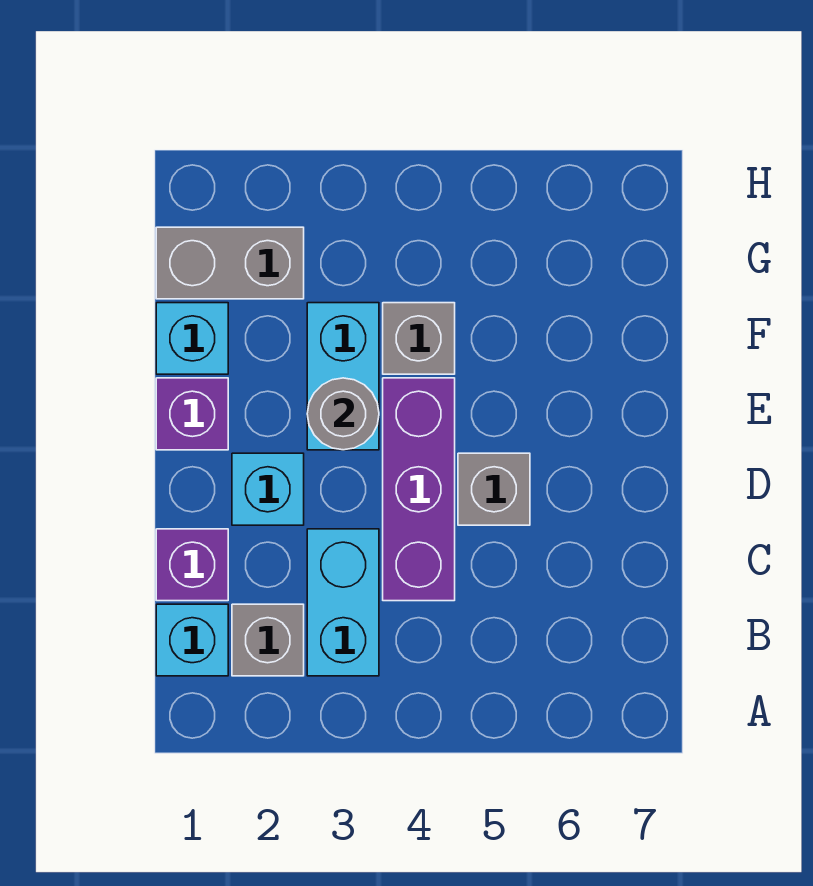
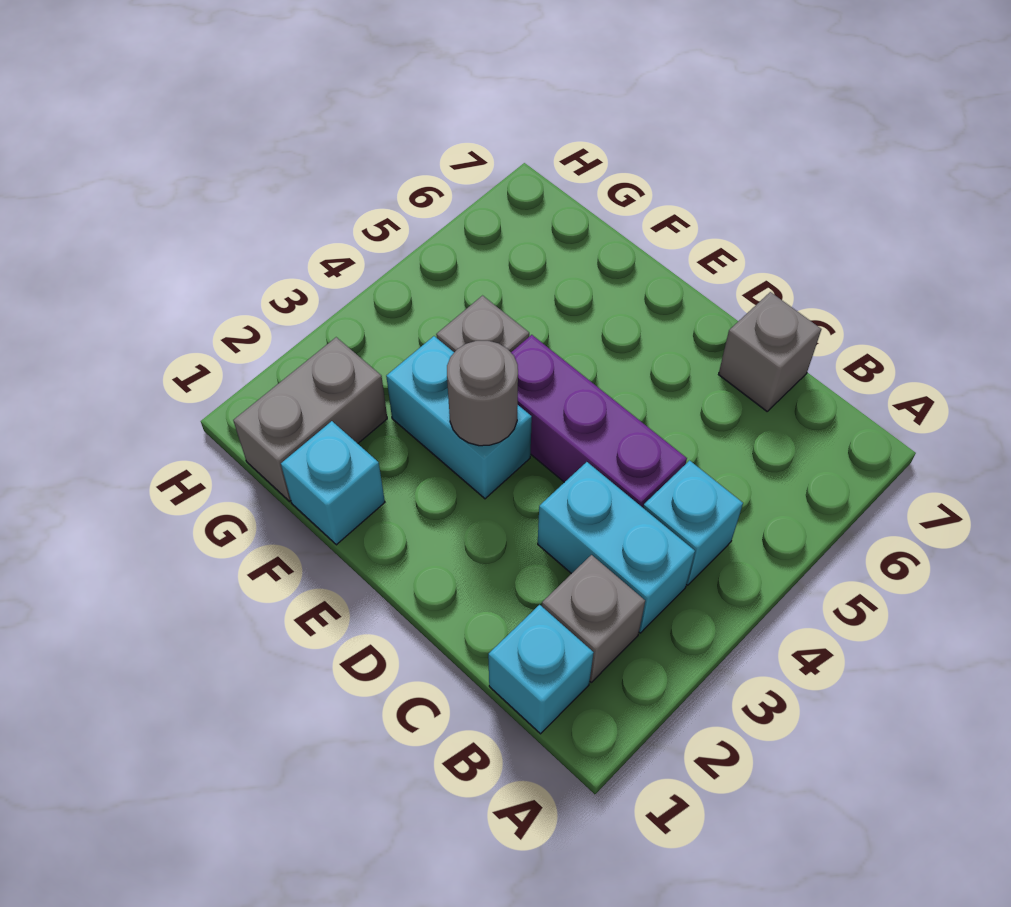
purple brick C1 level 1 -> none
cyan brick D2 level 1 -> cyan brick B4 level 1
grey brick D5 level 1 -> grey brick C7 level 1
purple brick E1 level 1 -> none

